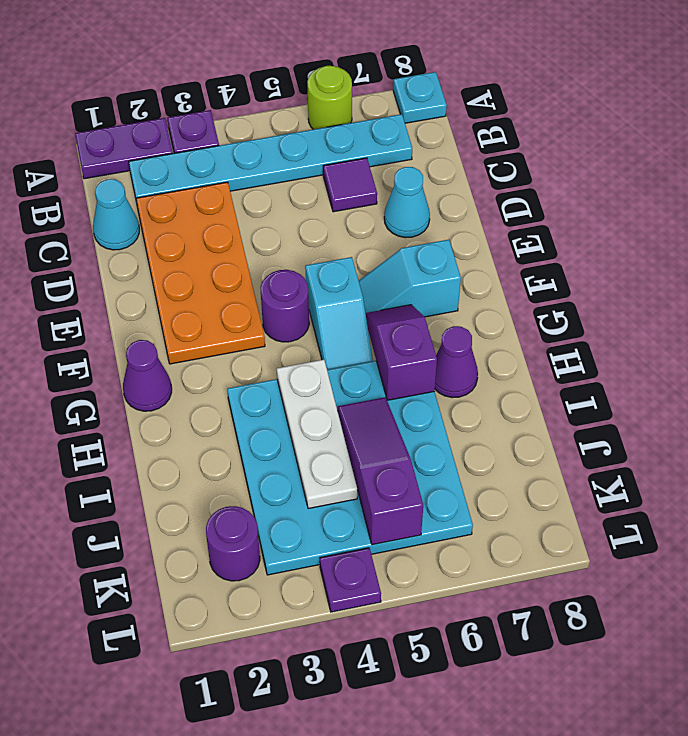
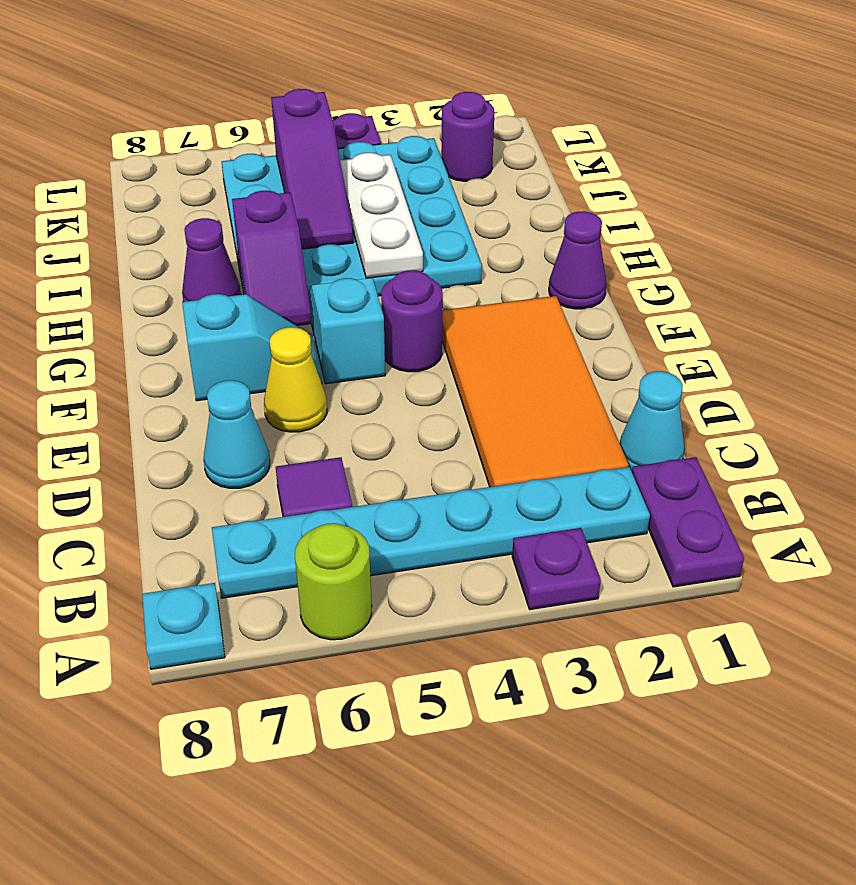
purple plate A1:A2 level 1 -> purple plate A1:B1 level 1
orange plate C2:F3 level 1 -> orange tile C2:F3 level 1
none -> yellow cone E6 level 1

